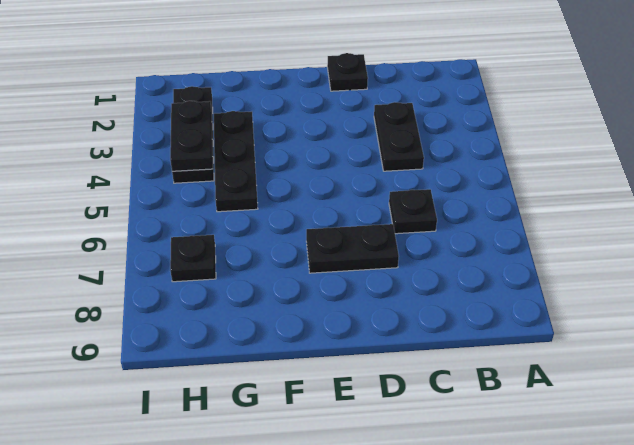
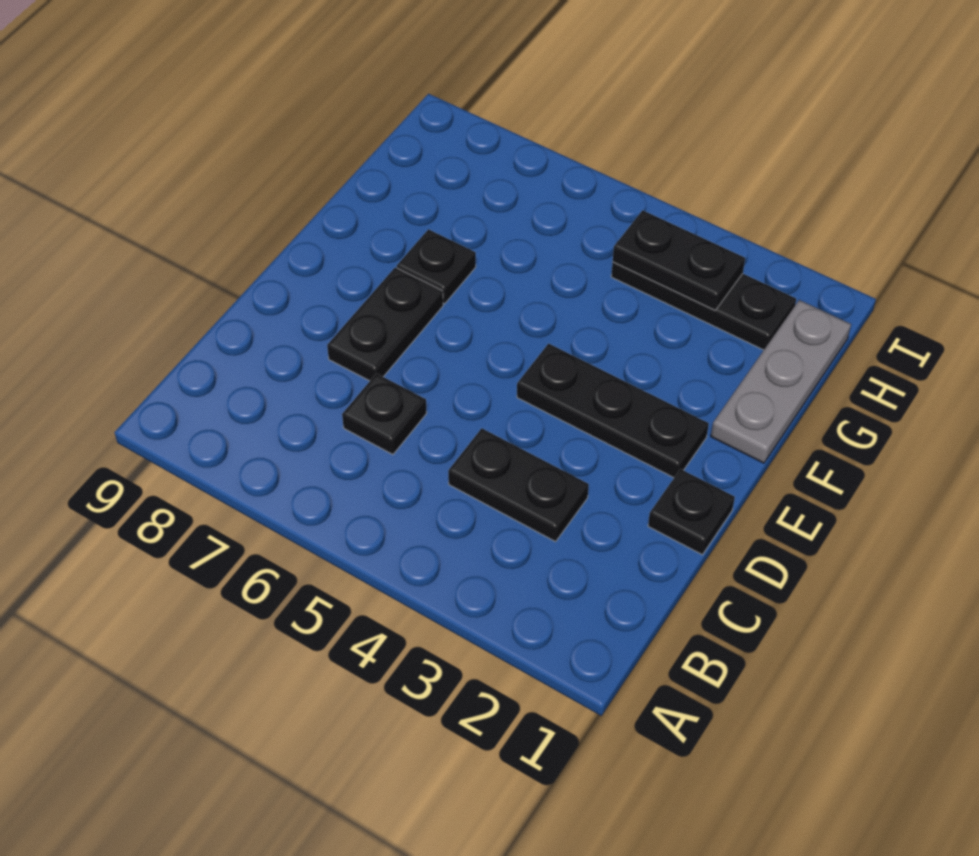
none -> grey plate F1:H1 level 1
black plate G3:G5 level 1 -> black plate E2:E4 level 1
black plate H7 level 1 -> black plate F7 level 1

